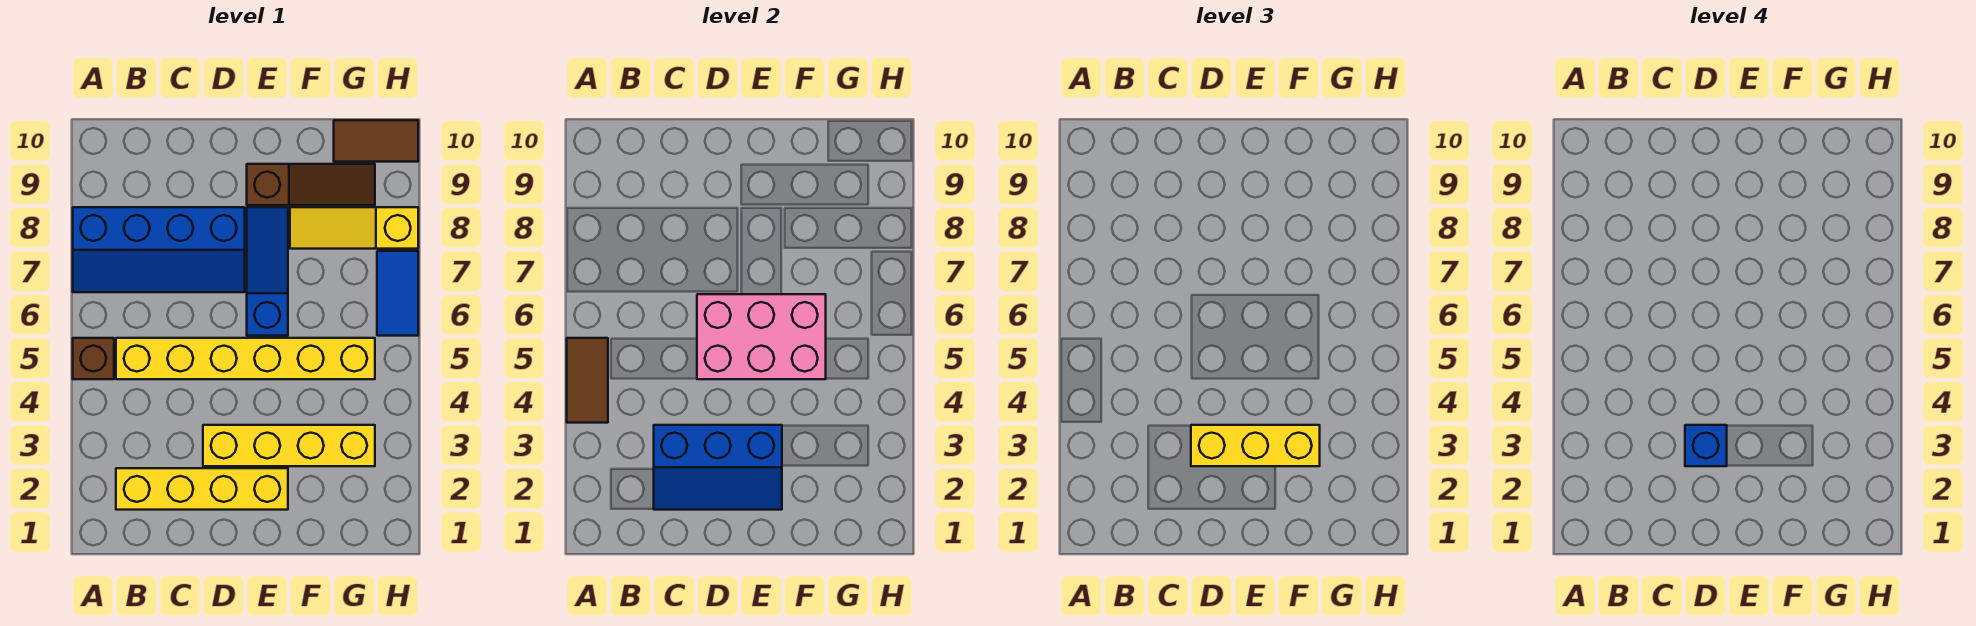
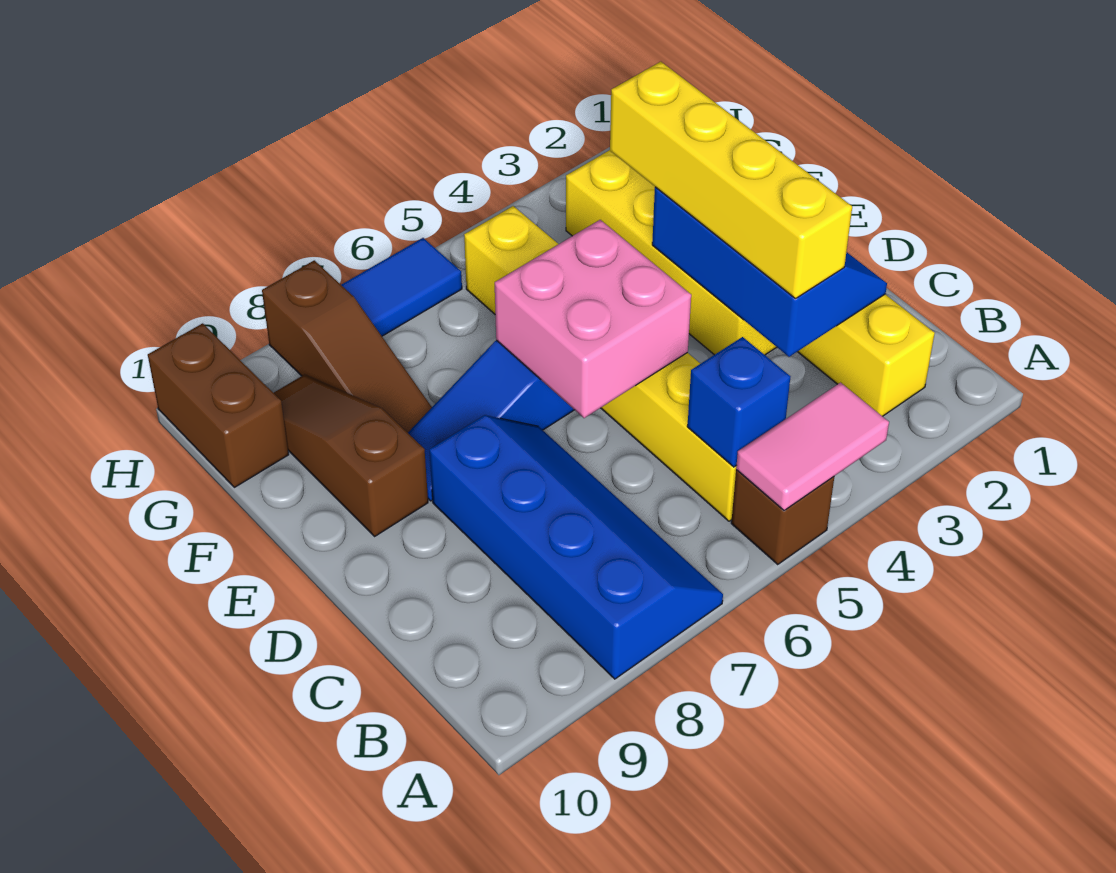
brown tile A4:A5 level 2 -> pink tile A4:A5 level 2
yellow brick D3:F3 level 3 -> yellow brick C3:F3 level 3
blue brick D3 level 4 -> blue brick B5 level 2
pink brick D5:F6 level 2 -> pink brick D5:E6 level 2
yellow slope F8:H8 level 1 top H -> brown slope F8:H8 level 1 top H
brown tile G10:H10 level 1 -> brown brick G10:H10 level 1

